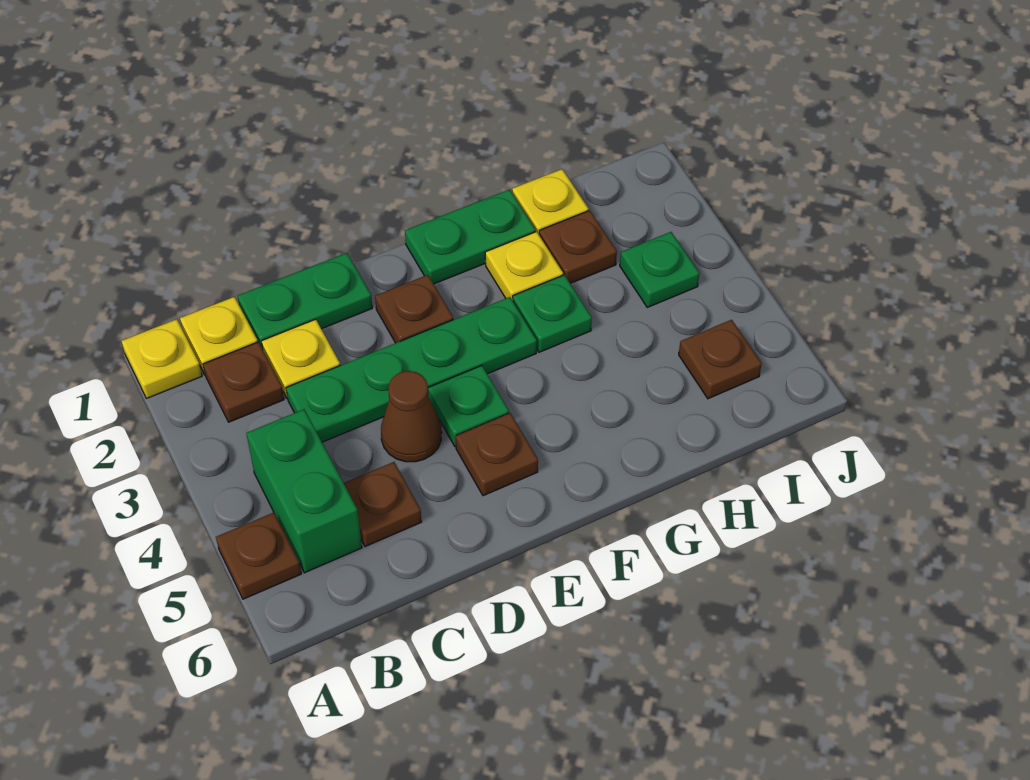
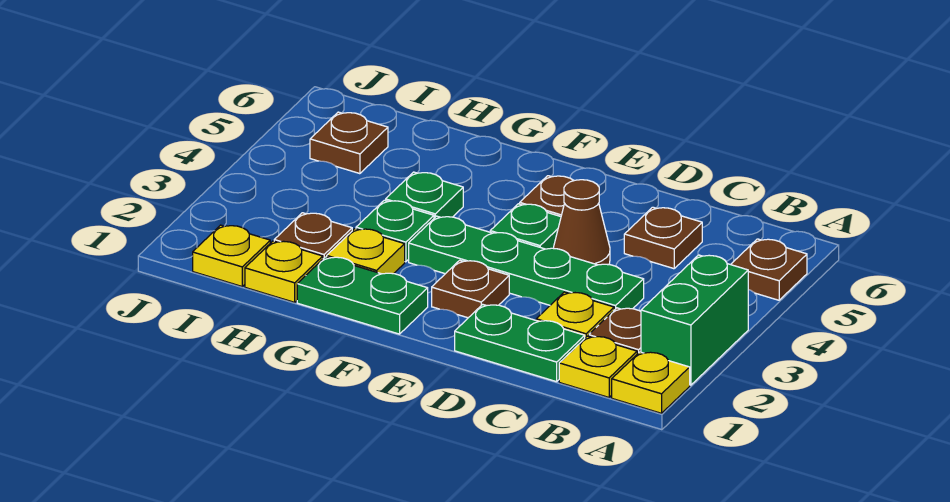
green brick B4:B5 level 1 -> green brick A2:A3 level 1
none -> yellow plate I1 level 1
green plate I3 level 1 -> green plate G4 level 1

